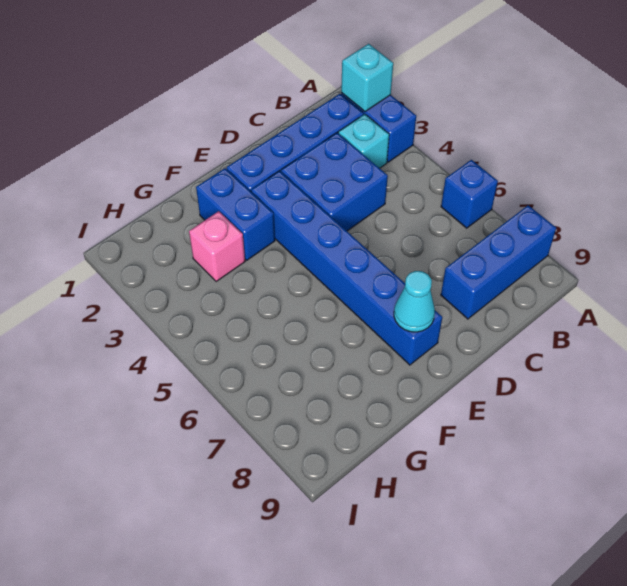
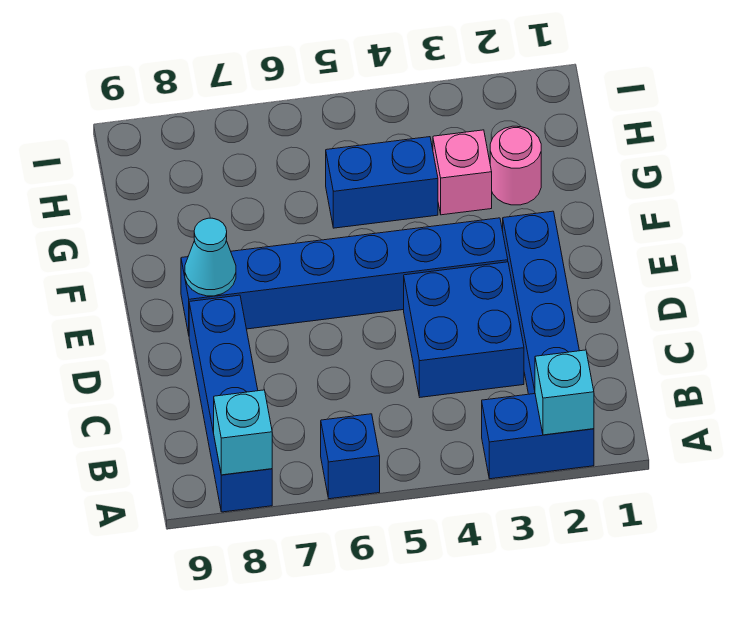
blue brick A8:C8 level 1 -> blue brick A8:D8 level 1
cyan brick B3 level 1 -> cyan brick A8 level 2
blue brick F2:F3 level 1 -> blue brick G4:G5 level 1
none -> pink round brick G2 level 1

